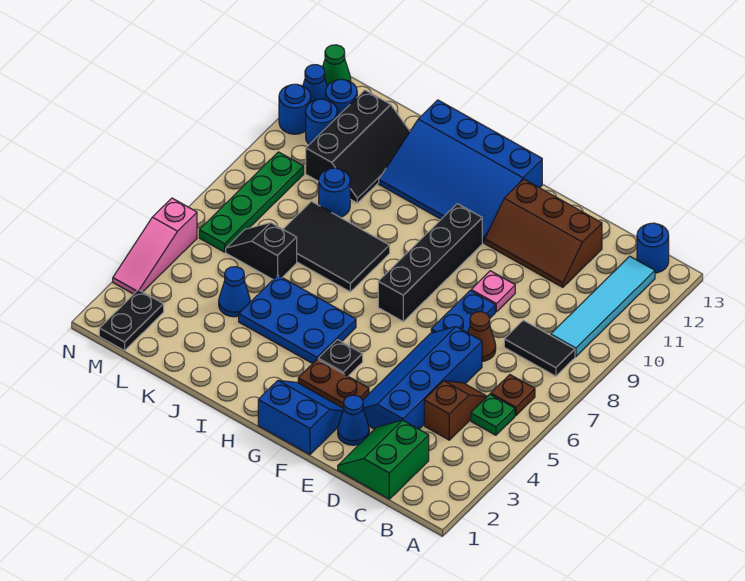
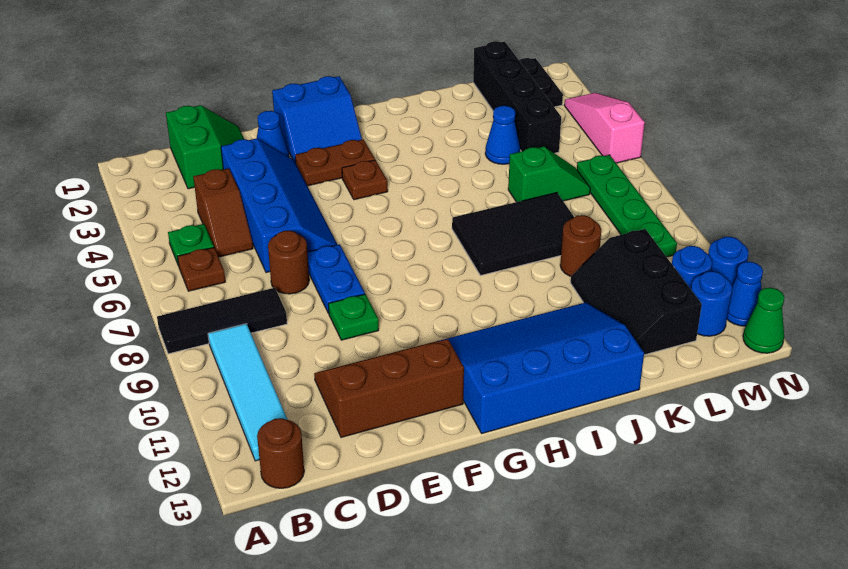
black tile B8:C8 level 1 -> black tile A8:C8 level 1
blue round brick B13 level 1 -> brown round brick B13 level 1
brown cone D7 level 1 -> brown round brick D7 level 1
pink plate E9 level 1 -> green plate E9 level 1
black plate G4 level 1 -> brown plate G4 level 1
black brick G7:G10 level 1 -> black brick L1:L4 level 1
blue plate H4:J5 level 1 -> none
black slope K6:L6 level 1 top K -> green slope K6:L6 level 1 top K
blue round brick K9 level 1 -> brown round brick K9 level 1

